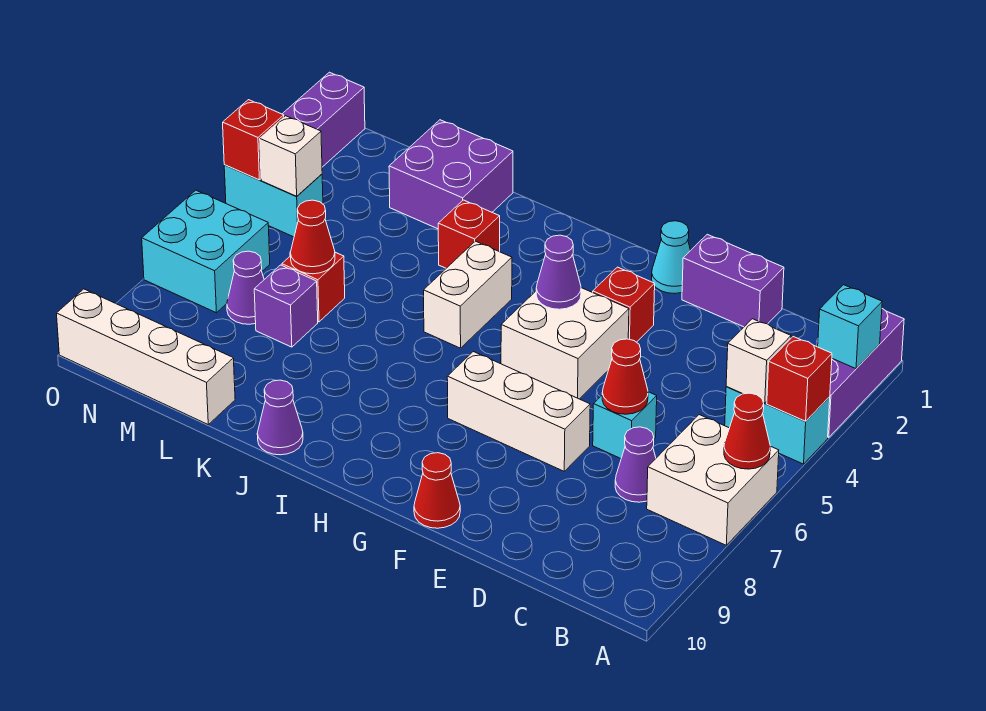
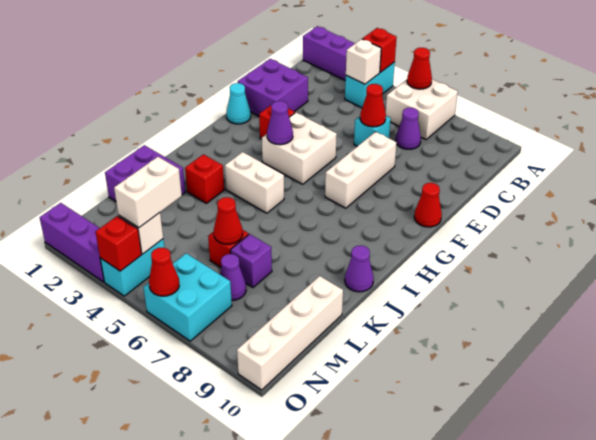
cyan brick A2 level 2 -> none
purple brick D1:E1 level 1 -> purple brick D1:E2 level 1
none -> white brick M4:N4 level 3
none -> red cone O6 level 2

